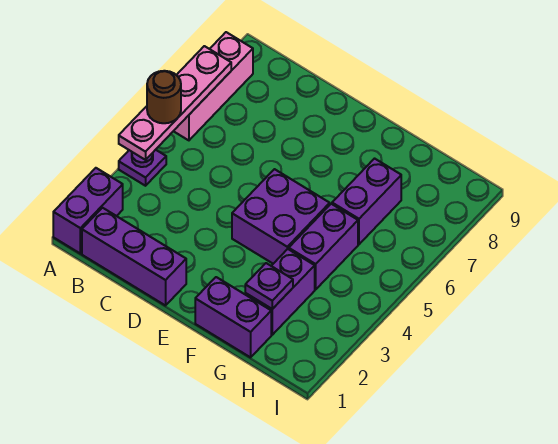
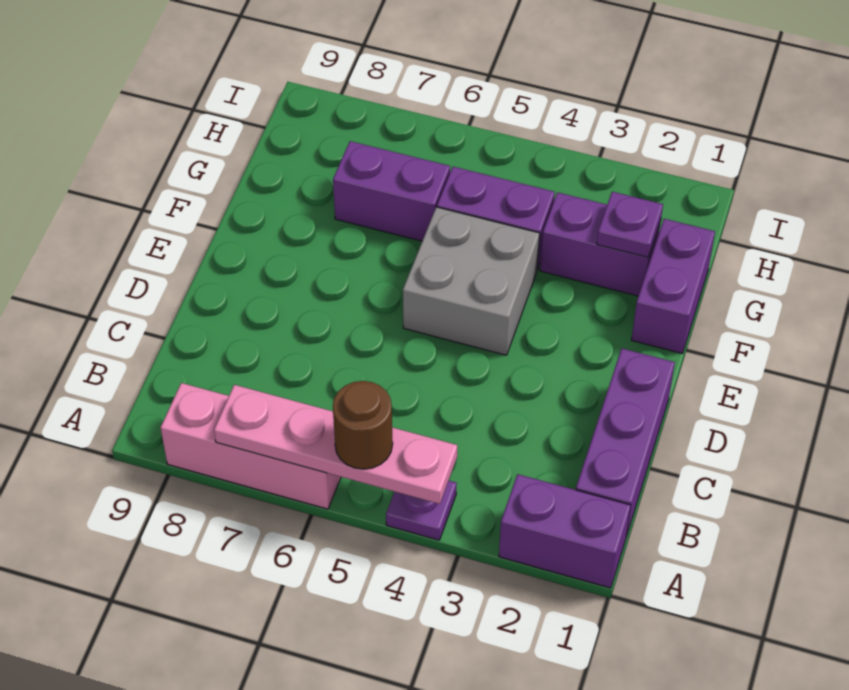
purple brick E4:F5 level 1 -> grey brick E4:F5 level 1

